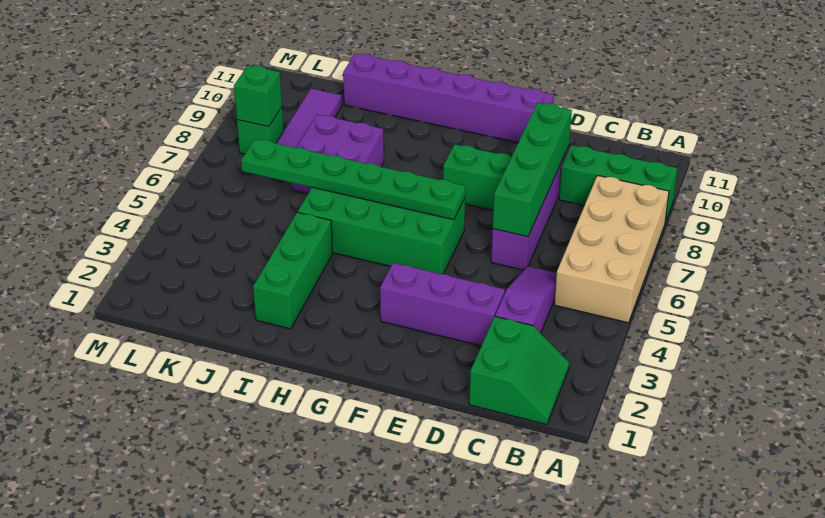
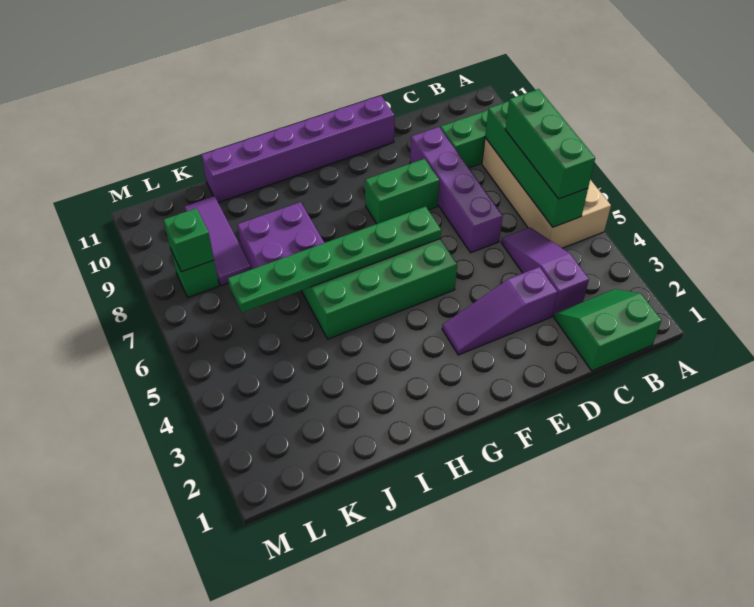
green slope B1:C2 level 1 top C -> green slope B1:C2 level 1 top 1
purple brick D3:F3 level 1 -> purple slope D3:F3 level 1 top D
green brick D6:D9 level 2 -> green brick B5:B8 level 2
green brick I2:I4 level 1 -> green brick B5:B7 level 3

